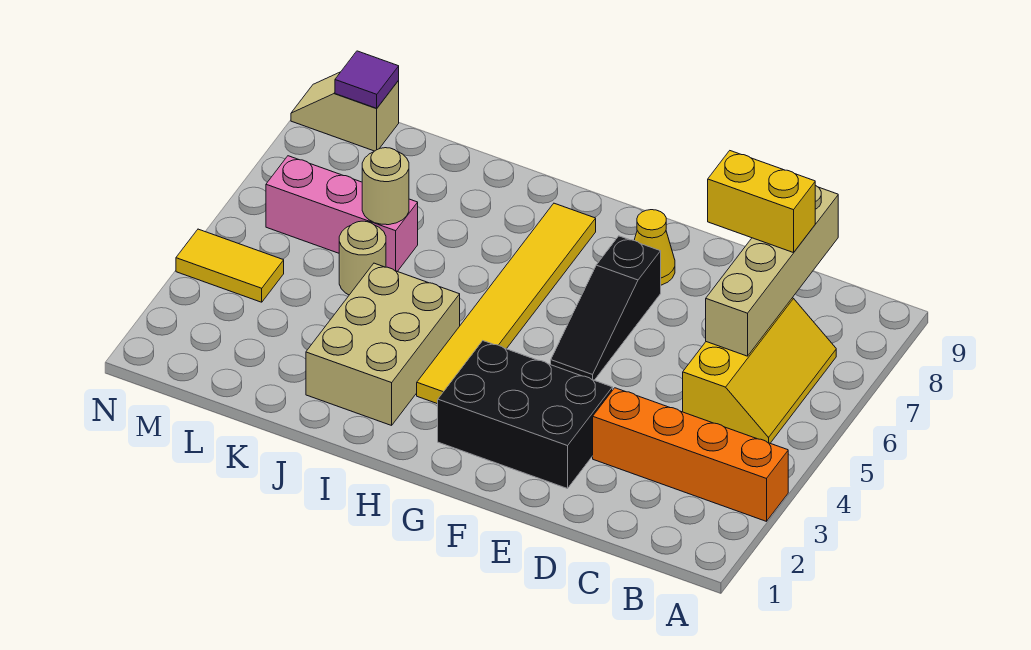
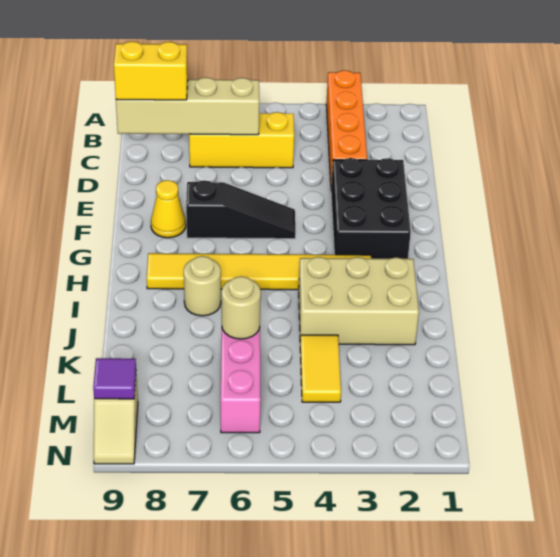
yellow brick C8:D8 level 3 -> yellow brick C8:C9 level 3
tan round brick K5 level 1 -> tan round brick I7 level 1
yellow tile M4:N4 level 1 -> yellow tile K4:L4 level 1

